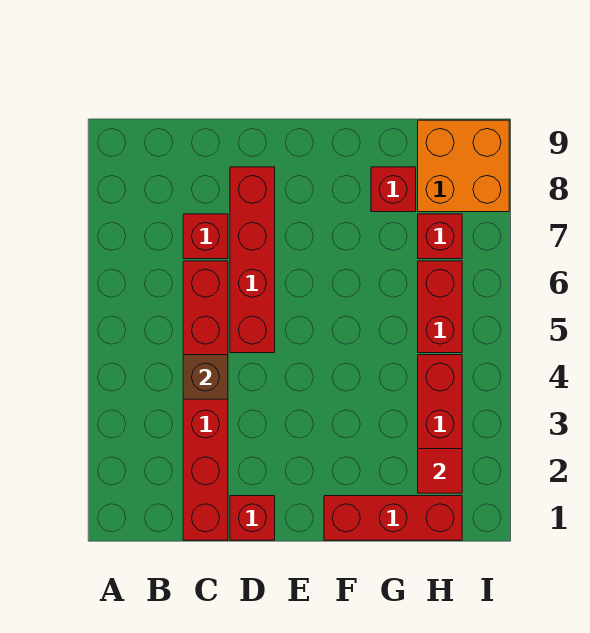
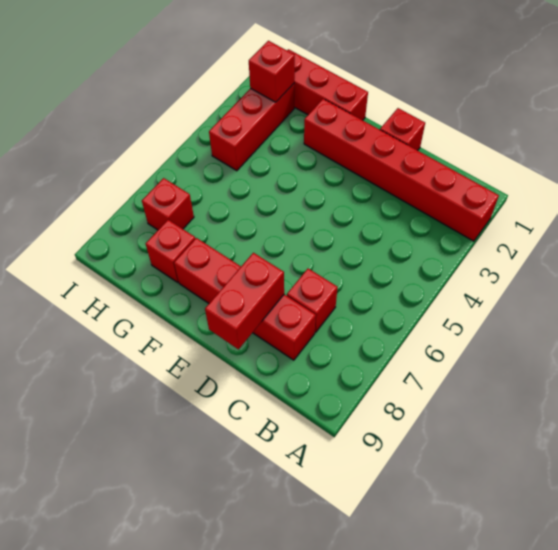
red brick C1:C6 level 1 -> red brick A2:F2 level 1
brown brick C4 level 2 -> none
red brick D5:D8 level 1 -> red brick C8:F8 level 1
red tile H2 level 2 -> red brick H2 level 2
red brick H5:H6 level 1 -> red brick D8:D9 level 2
orange brick H8:I9 level 1 -> none

